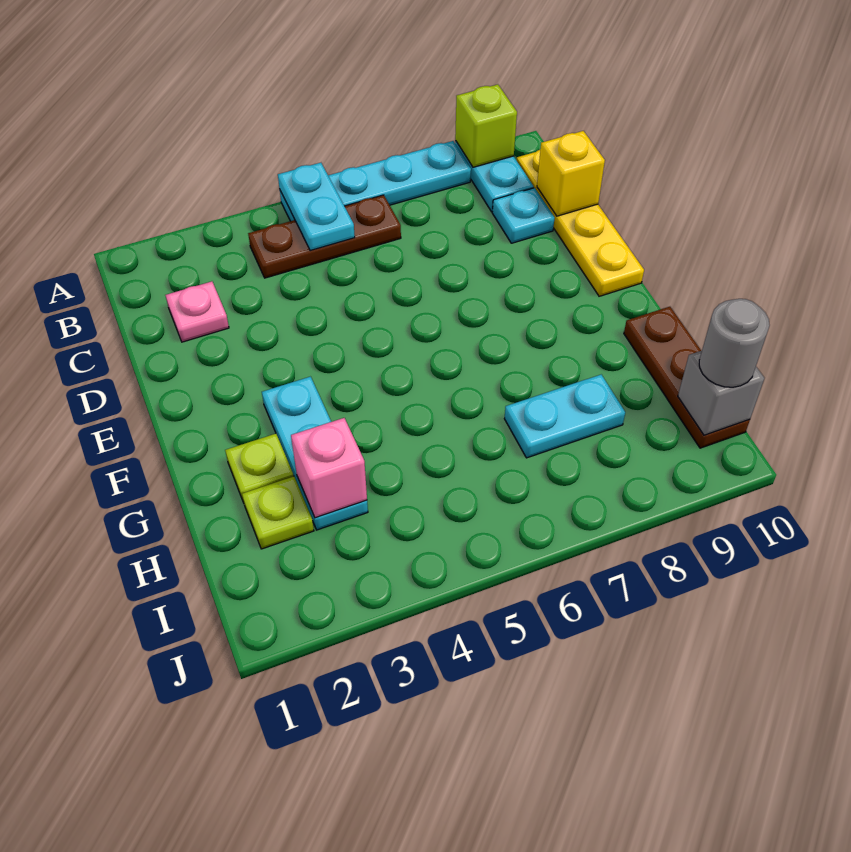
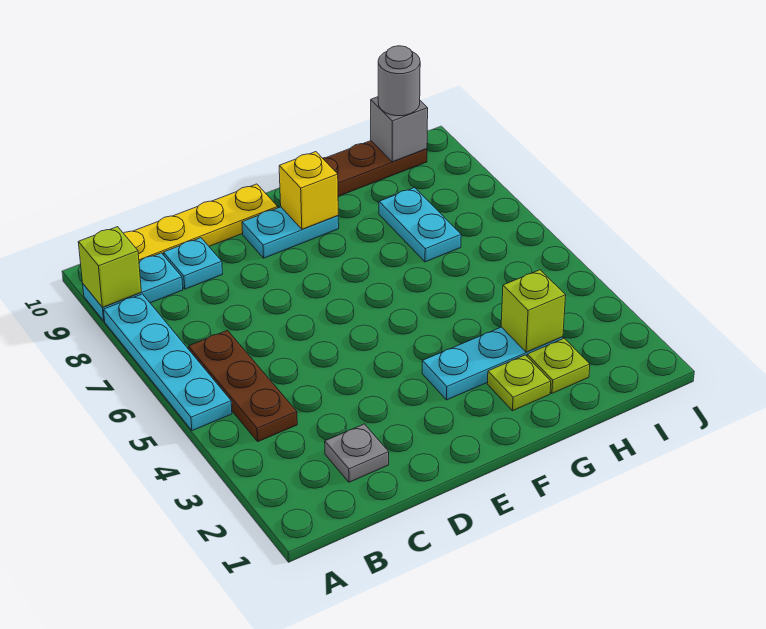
cyan plate A5:B5 level 2 -> cyan plate E9:F9 level 1
pink plate C2 level 1 -> grey plate C2 level 1
yellow brick C10 level 2 -> yellow brick F9 level 2
pink brick H3 level 2 -> lime brick H3 level 2

